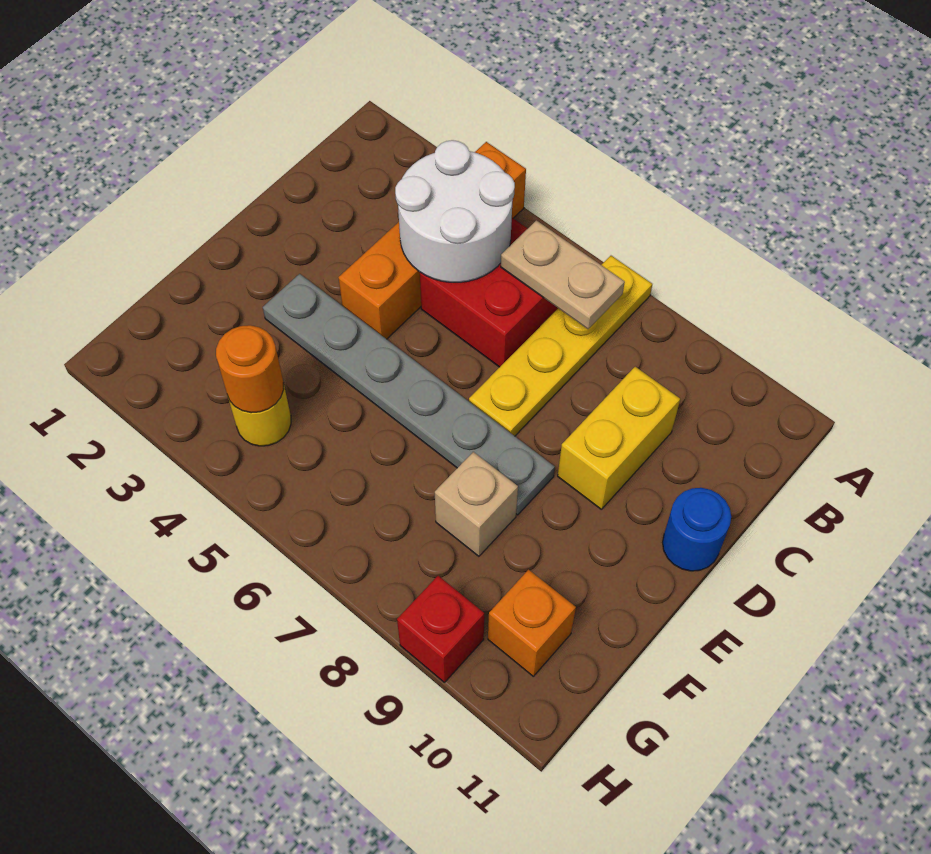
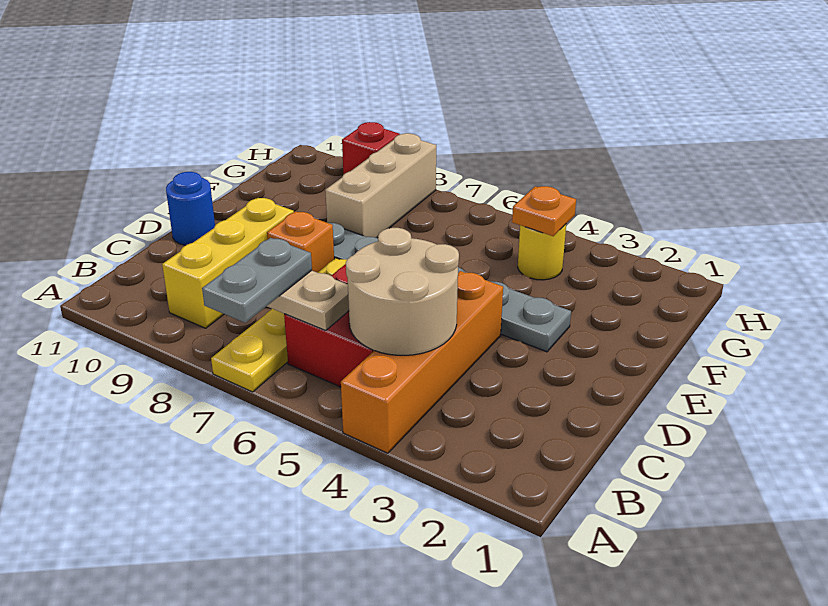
none -> grey plate A7:B7 level 3
white round brick B4:C5 level 2 -> tan round brick B4:C5 level 2
yellow brick C9:D9 level 1 -> yellow brick B9:D9 level 1
tan brick F8 level 1 -> tan brick F8:H8 level 1
orange round brick G4 level 2 -> orange plate G4 level 2
orange brick G10 level 1 -> orange brick D8 level 1

